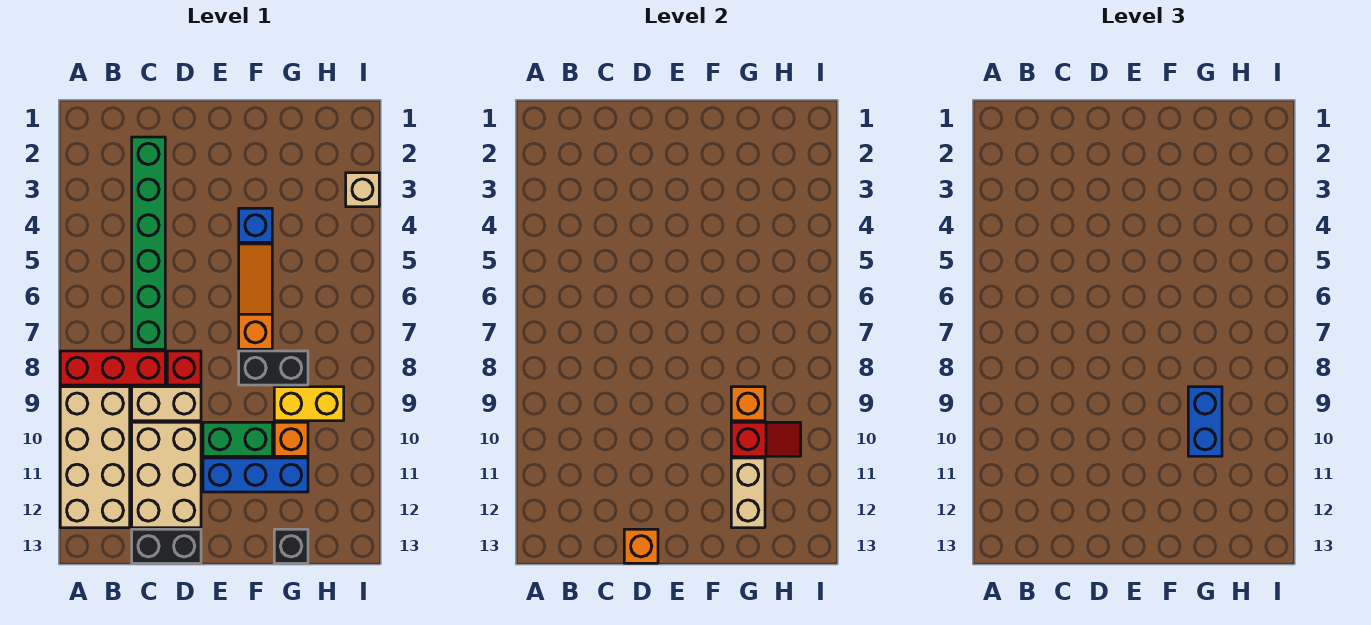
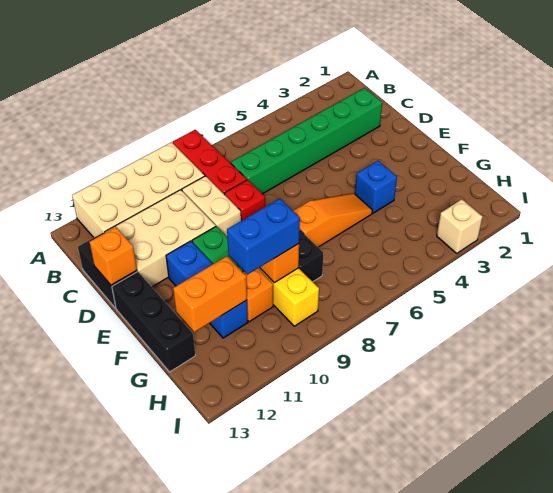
red slope G10:H10 level 2 top G -> none
tan brick G11:G12 level 2 -> orange brick G11:G12 level 2
black brick G13 level 1 -> black brick E13:G13 level 1

